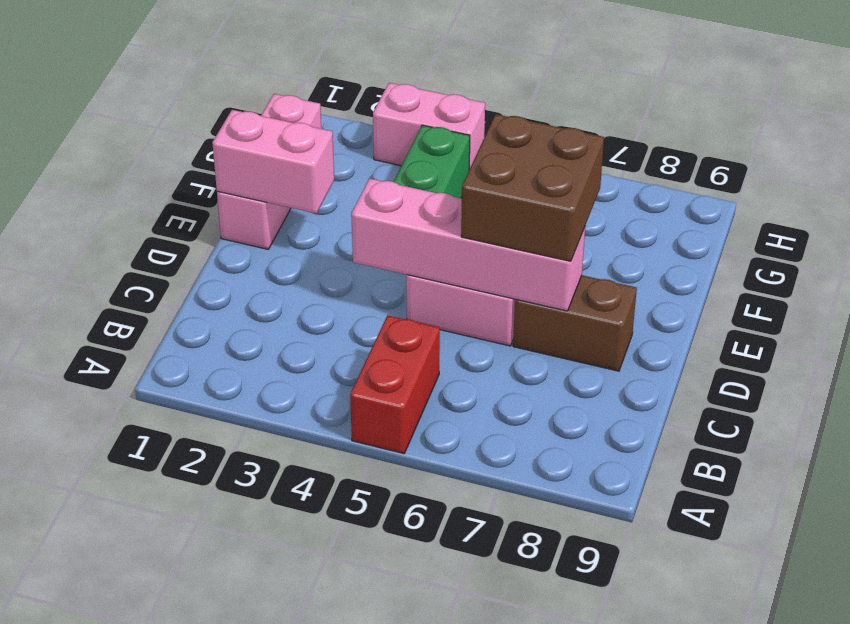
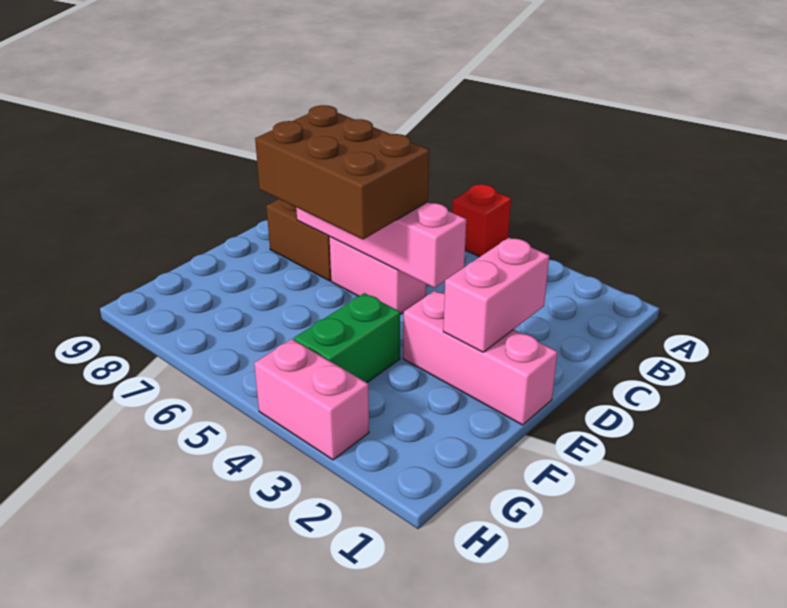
red brick A5:B5 level 1 -> red brick A5 level 1
brown brick D6:E7 level 3 -> brown brick D5:E7 level 3
pink brick E1:G1 level 1 -> pink brick E1:E3 level 1
pink brick E1:E2 level 2 -> pink brick D2:E2 level 2

